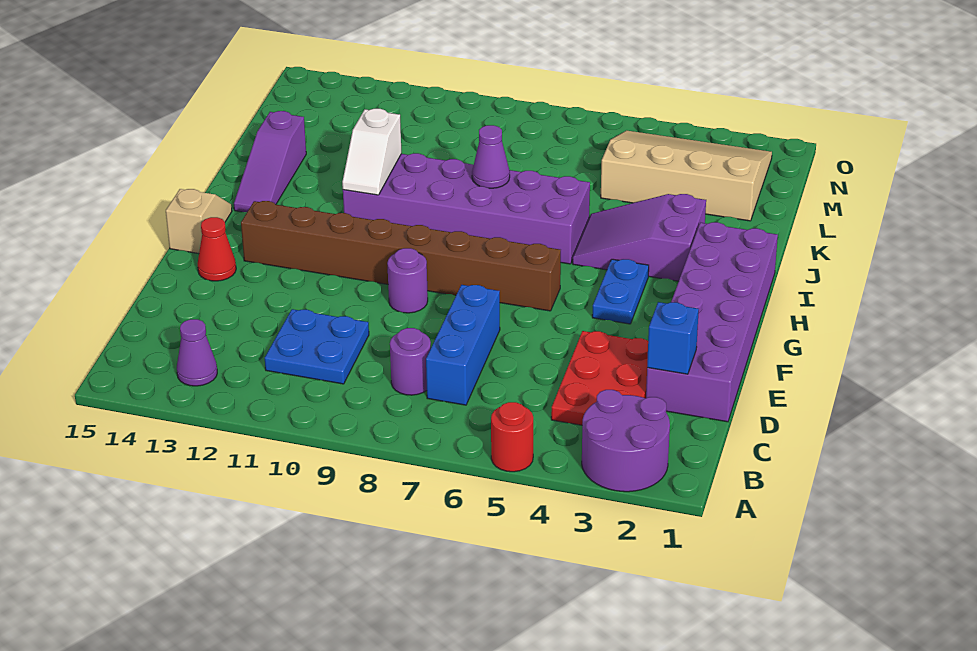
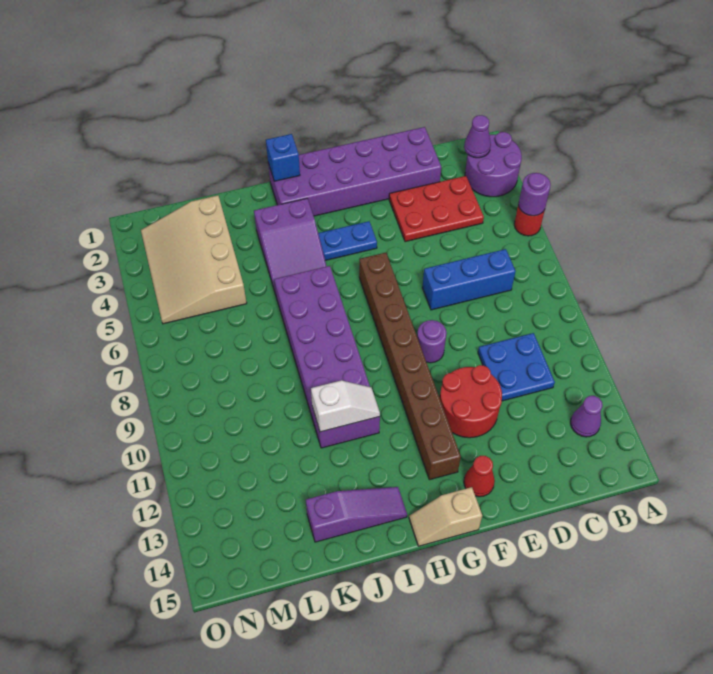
purple round brick C8 level 1 -> purple round brick A5 level 2
blue brick D2 level 2 -> blue brick I1 level 2
none -> red round brick E11:F12 level 1
purple cone J8 level 2 -> purple cone B2 level 2

